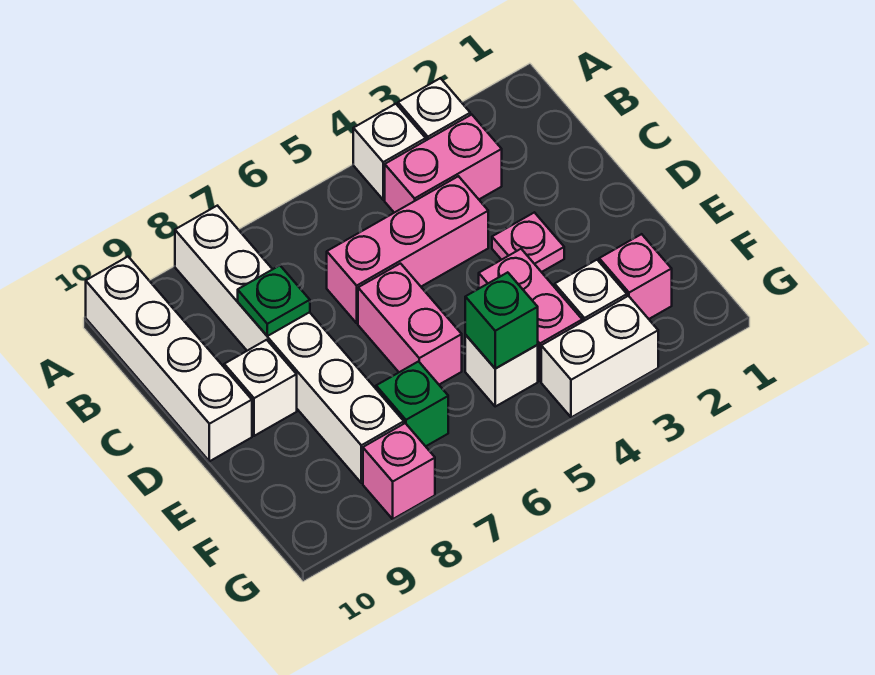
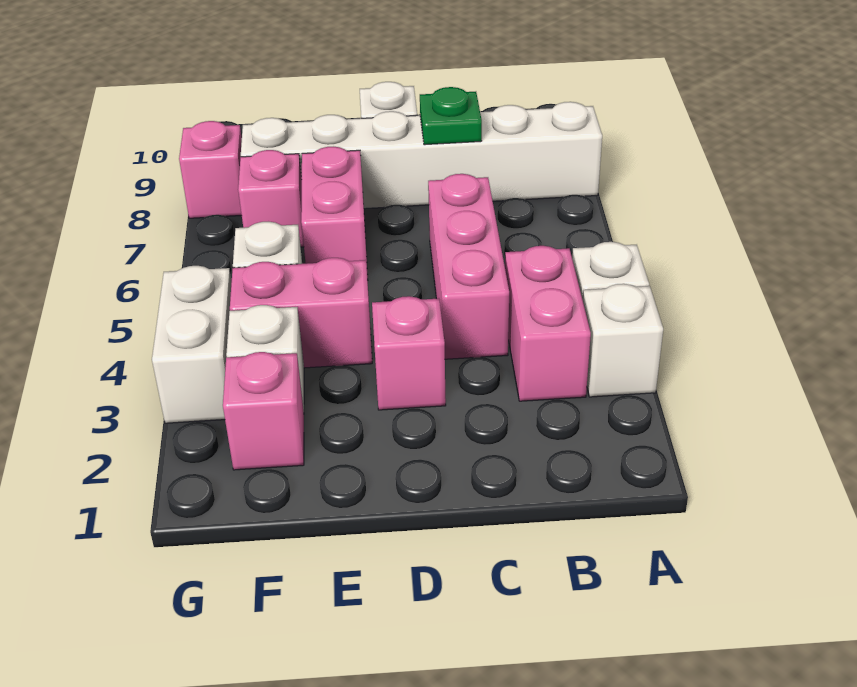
white brick A10:D10 level 1 -> none
pink plate D3 level 1 -> pink brick D3 level 1
pink brick D6:E6 level 1 -> pink brick E6:E7 level 1
green brick F5 level 2 -> none
green brick F7 level 1 -> pink brick F7 level 1

